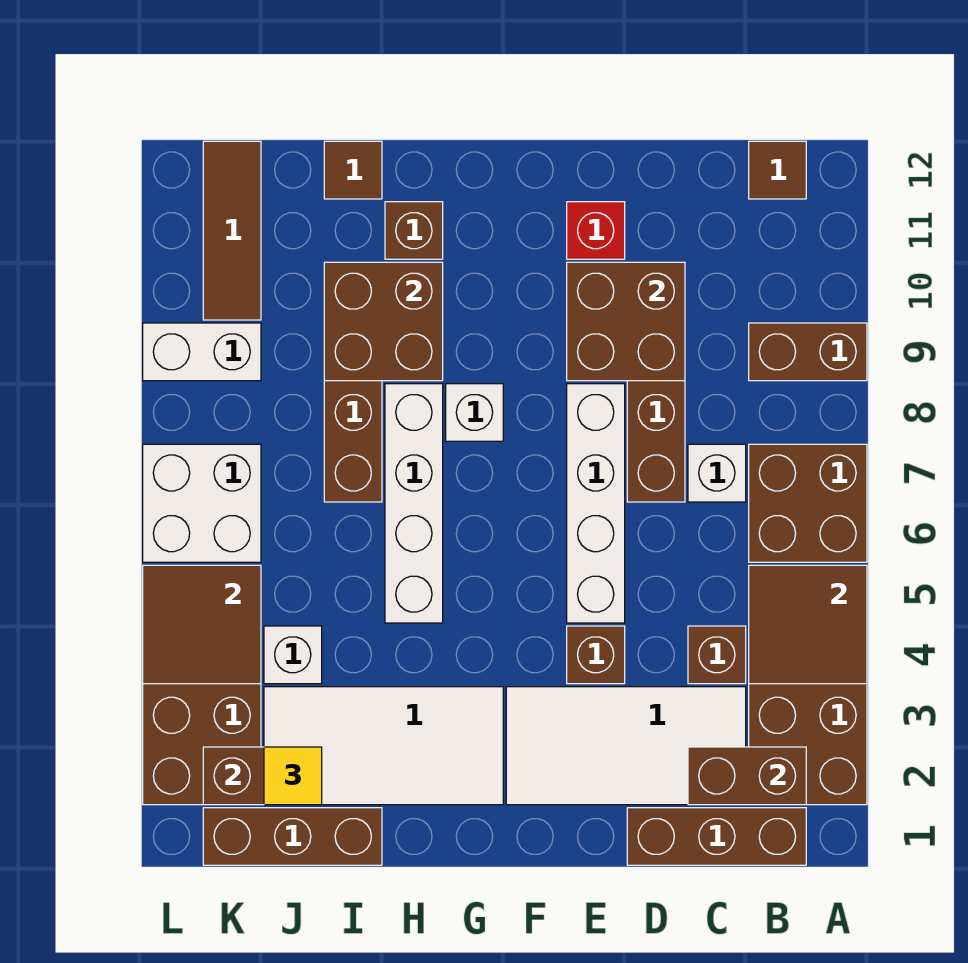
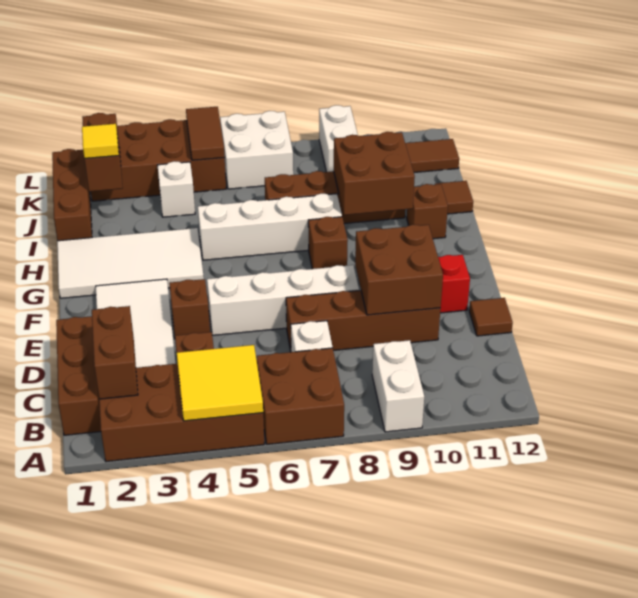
brown tile A4:B5 level 2 -> yellow tile A4:B5 level 2
brown brick A9:B9 level 1 -> white brick A9:B9 level 1
brown tile B12 level 1 -> brown tile D12 level 1
white tile G2:J3 level 1 -> white tile G1:H4 level 1
white brick G8 level 1 -> brown brick G8 level 1
brown tile K4:L5 level 2 -> brown tile K5:L5 level 2

